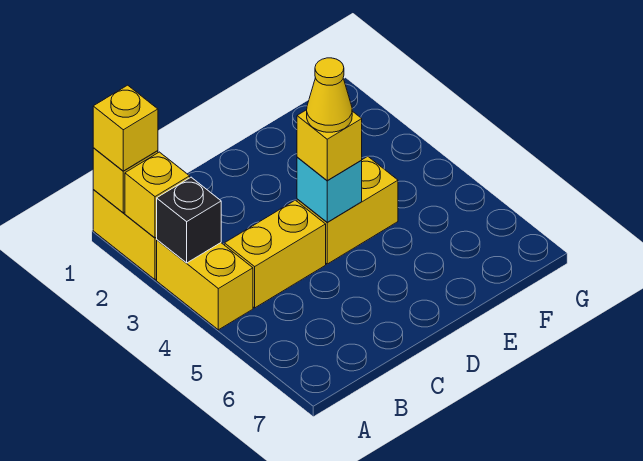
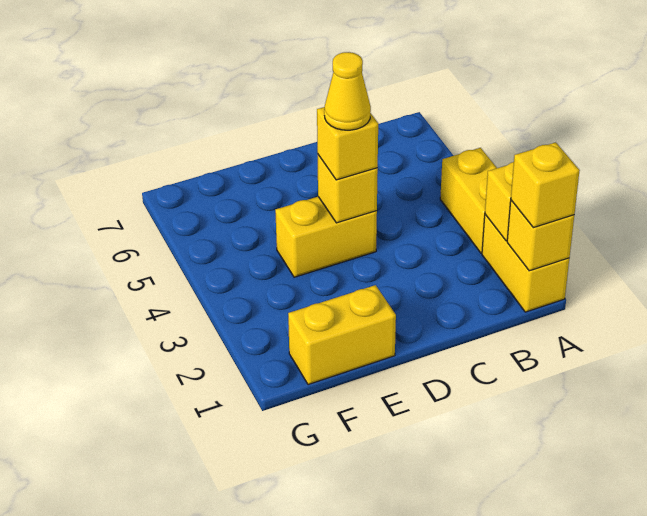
black brick A3 level 2 -> none
yellow brick B4:C4 level 1 -> yellow brick E1:F1 level 1
cyan brick D4 level 2 -> yellow brick D4 level 2

